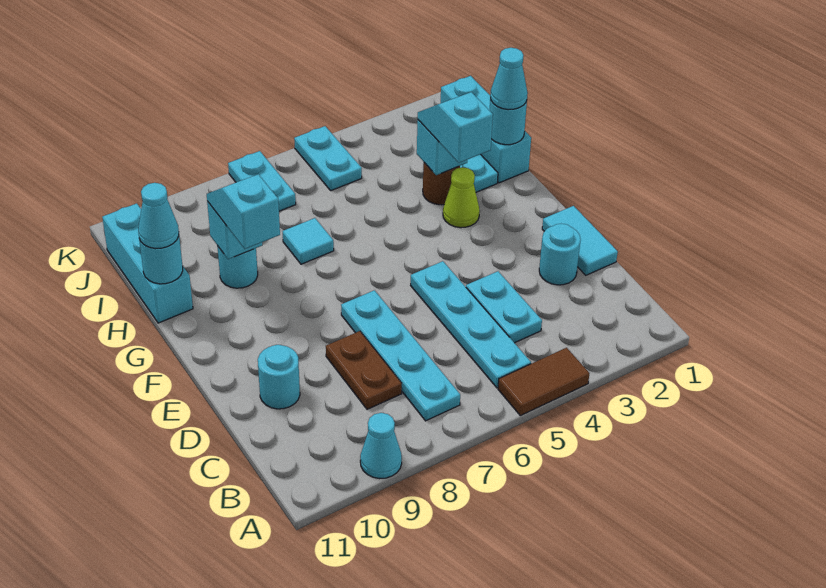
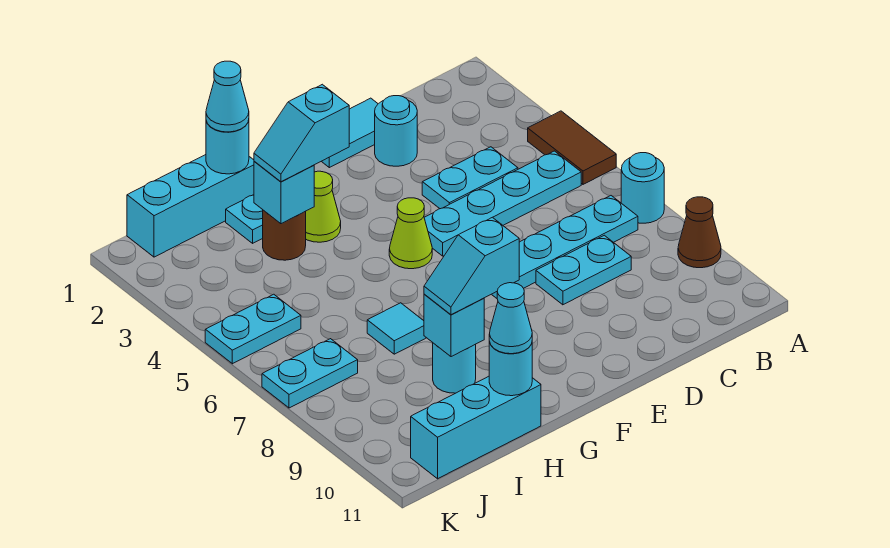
cyan cone A9 level 1 -> brown cone A9 level 1
brown plate C8:D8 level 1 -> cyan plate C8:D8 level 1
cyan round brick D10 level 1 -> cyan round brick A7 level 1
none -> lime cone F5 level 1

